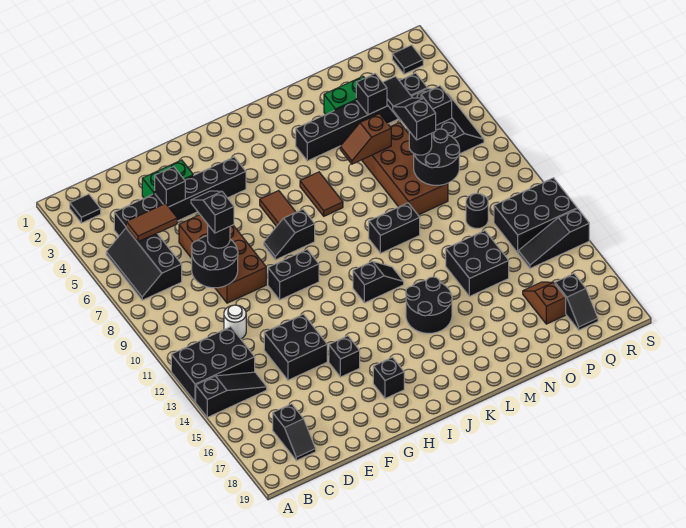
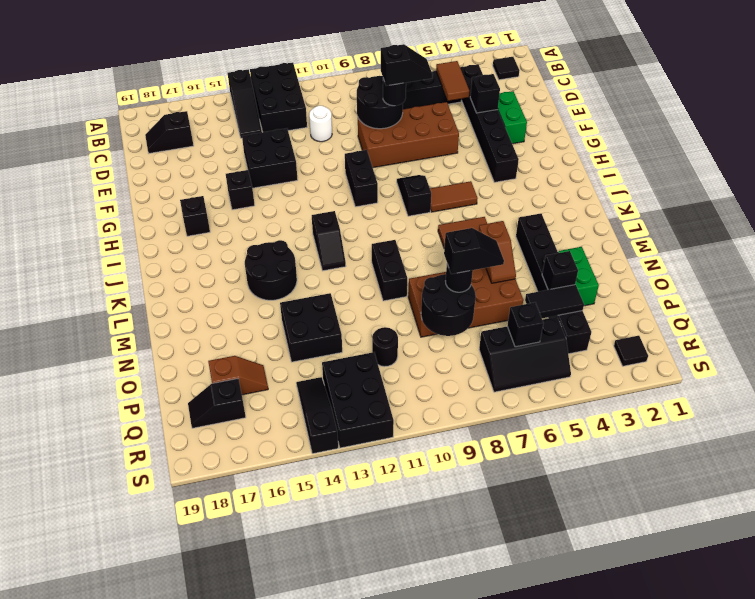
brown slope M6:N6 level 2 top N -> brown slope M6:N6 level 2 top M

